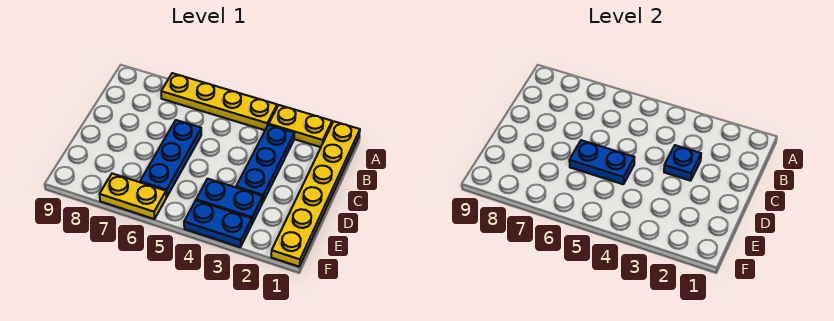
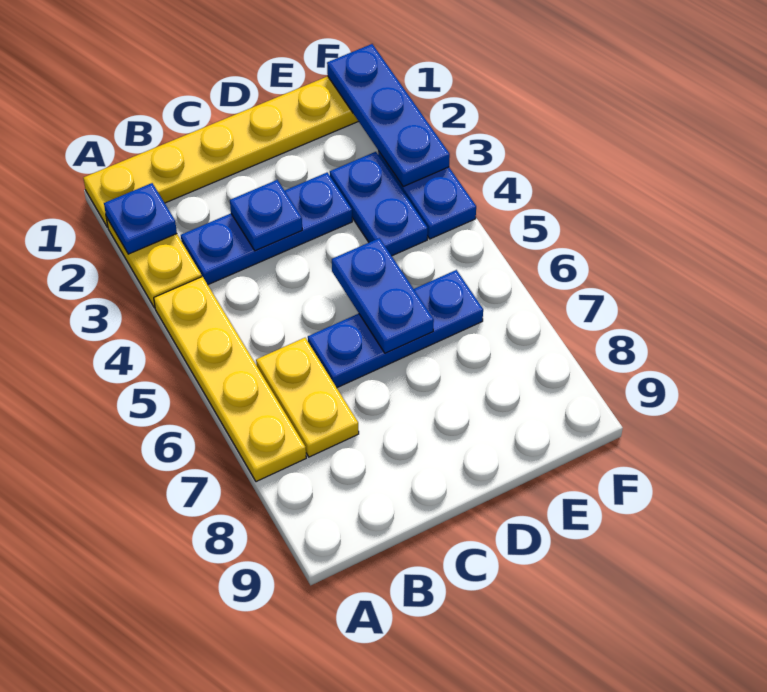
none -> blue plate A2 level 2
none -> blue plate F1:F3 level 2
yellow plate F6:F7 level 1 -> yellow plate B6:B7 level 1

